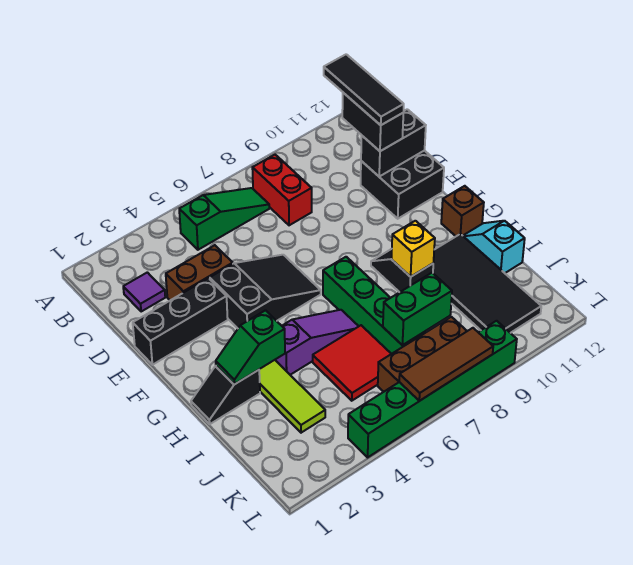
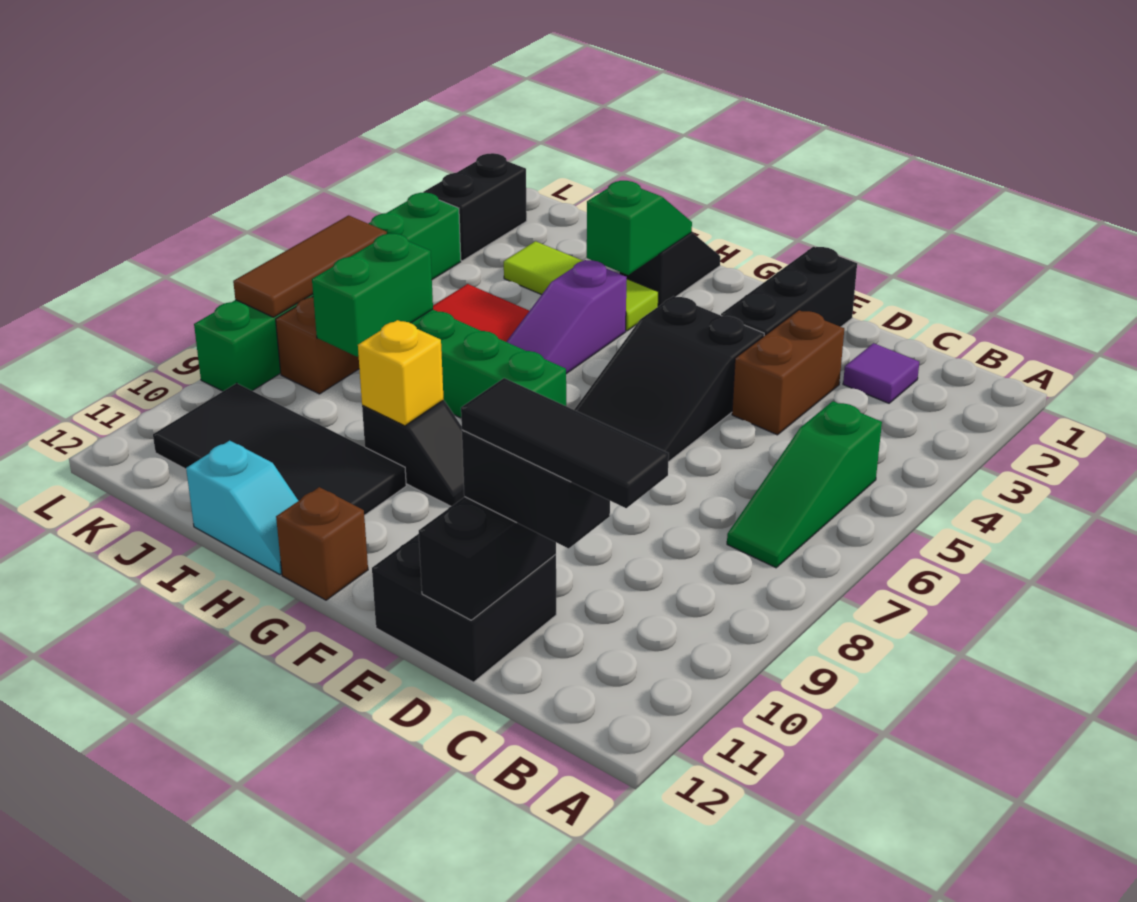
red brick B8:C8 level 1 -> none
none -> black brick L2:L3 level 1

